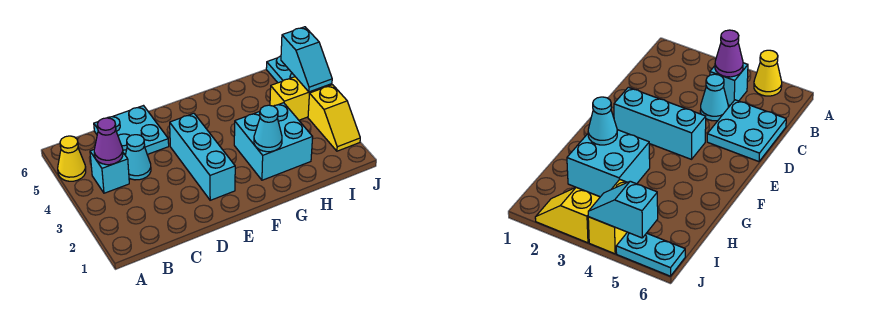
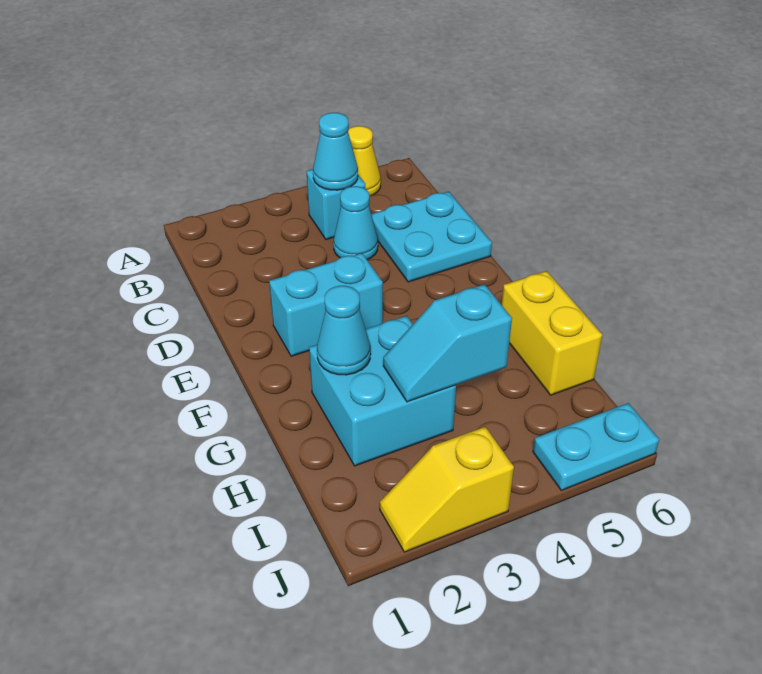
purple cone B4 level 2 -> cyan cone B4 level 2
cyan brick E2:E4 level 1 -> cyan brick E2:E3 level 1
yellow brick I4:J4 level 1 -> yellow brick G6:H6 level 1
cyan slope J4:J5 level 2 top 5 -> cyan slope H3:H4 level 2 top 4

